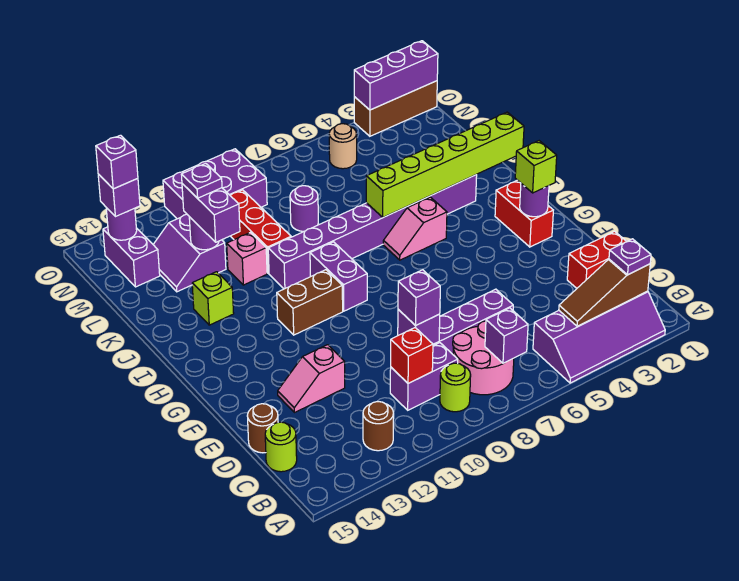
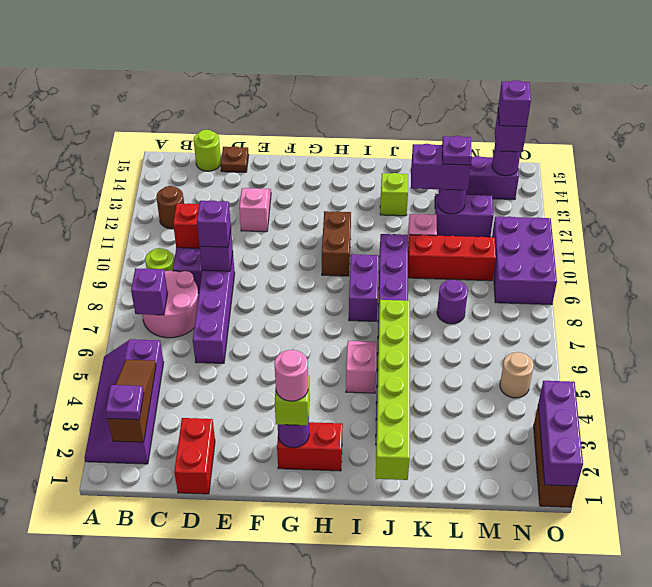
brown round brick D15 level 1 -> brown plate D15 level 1
none -> pink round brick G2 level 4
purple brick H9:I9 level 1 -> purple brick I8:I9 level 1

